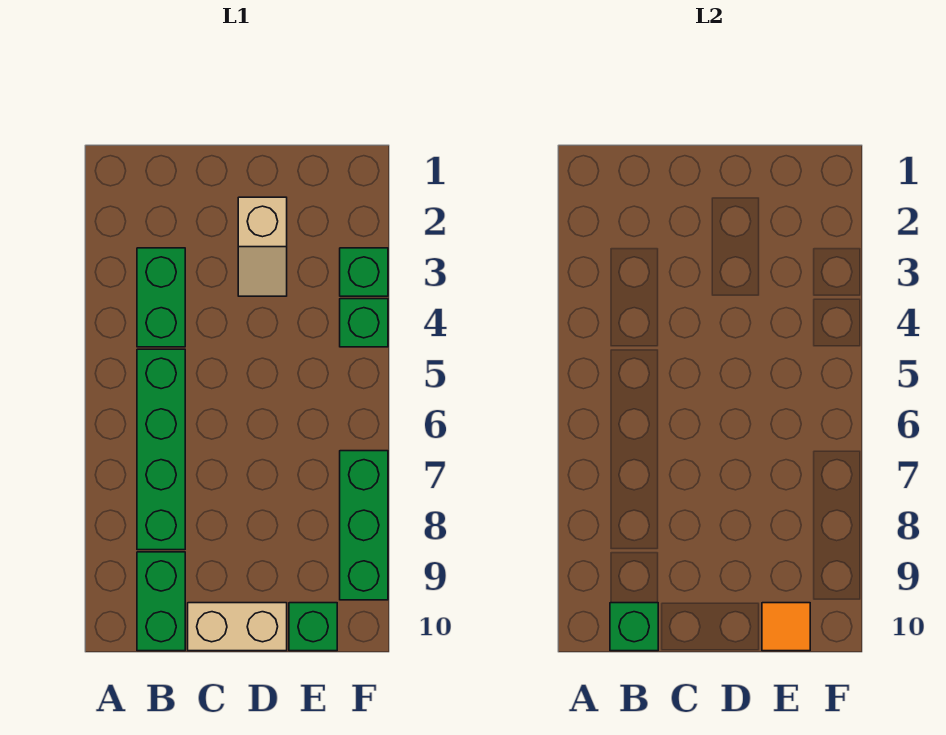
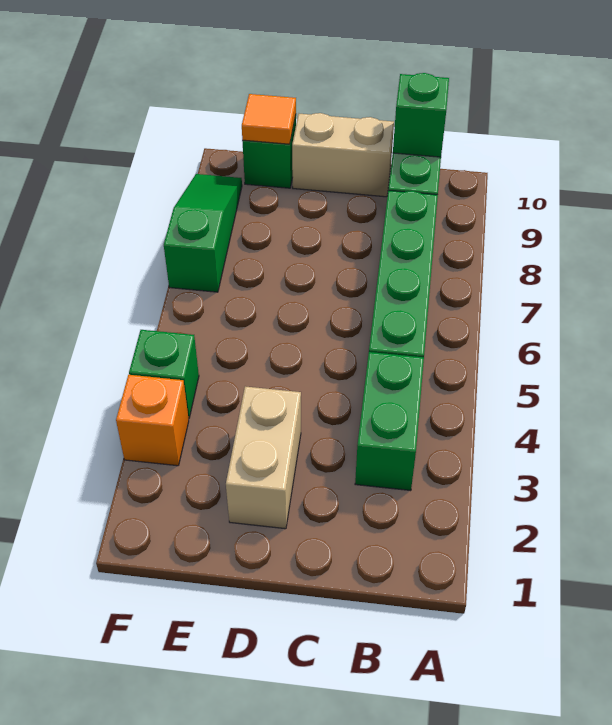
tan slope D2:D3 level 1 top 2 -> tan brick D2:D3 level 1
green brick F3 level 1 -> orange brick F3 level 1
green brick F7:F9 level 1 -> green slope F7:F9 level 1 top 7

